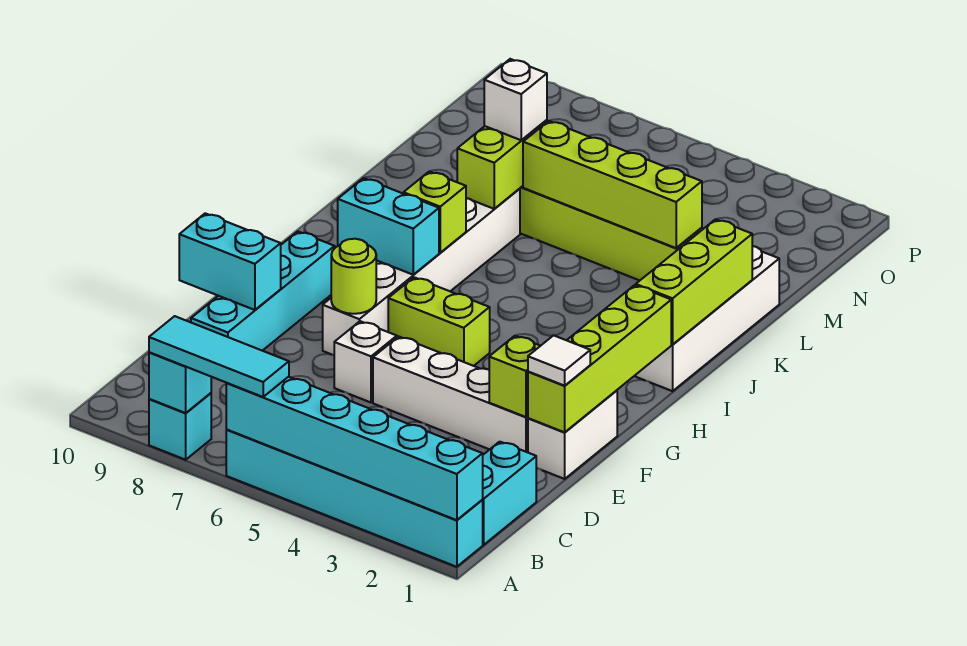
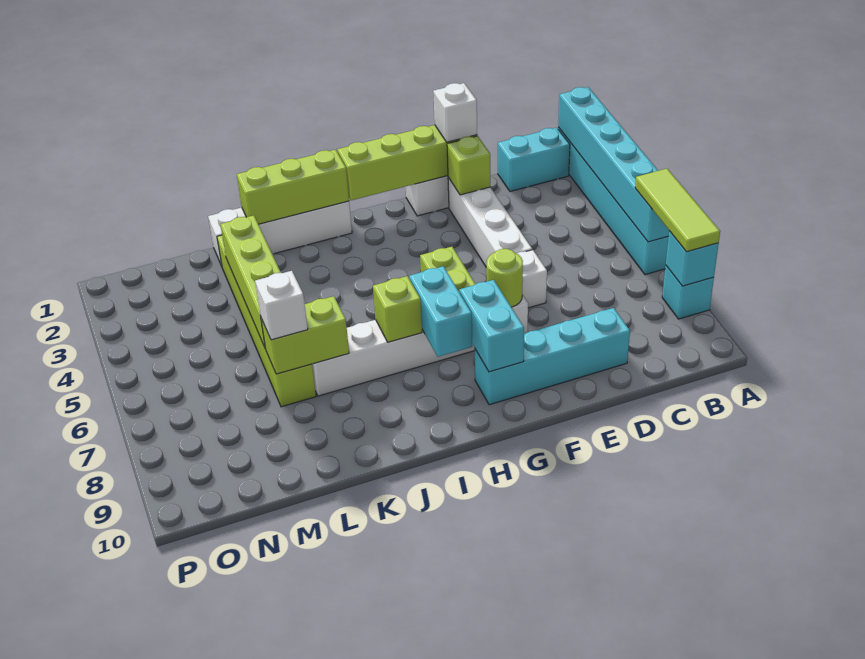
cyan tile A6:A8 level 3 -> lime tile A6:A8 level 3
white tile E1 level 3 -> white brick E1 level 3
cyan brick E9:E10 level 2 -> cyan brick G8:G9 level 2

